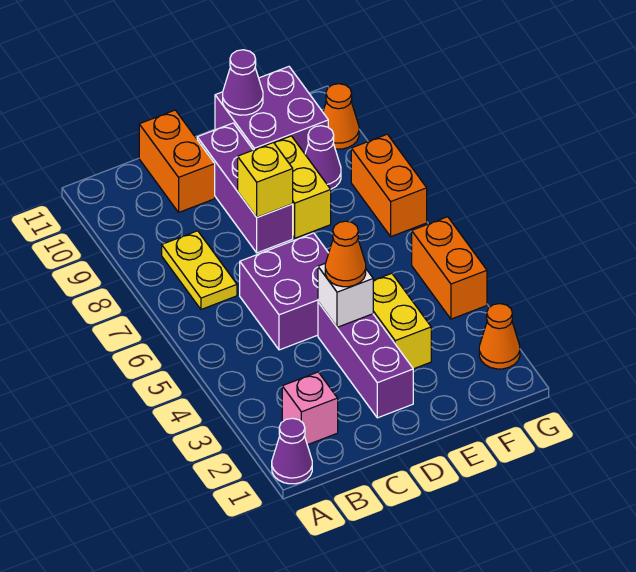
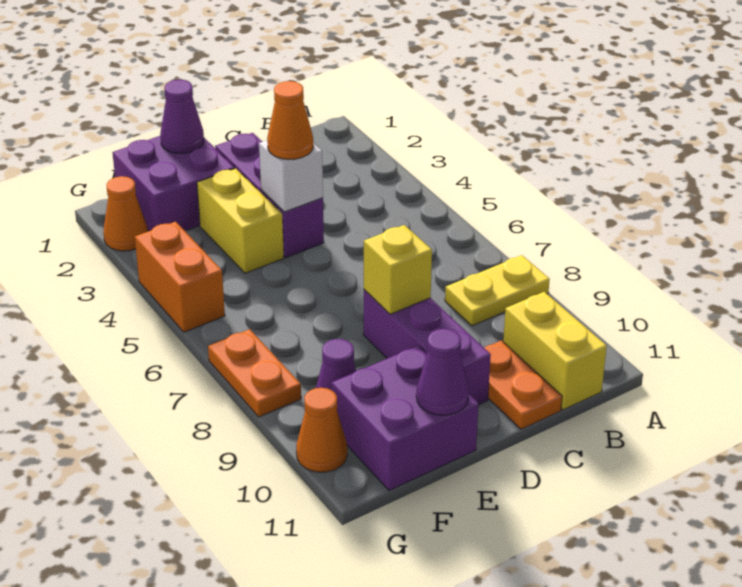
purple cone A1 level 1 -> purple cone E1 level 2
pink brick B2 level 1 -> none
yellow plate B7:B8 level 1 -> yellow plate A8:B8 level 1
purple brick C5:D6 level 1 -> purple brick E1:F2 level 1
orange brick C10:C11 level 1 -> orange plate C10:C11 level 1
yellow brick E8:E9 level 1 -> yellow brick B10:B11 level 1
orange brick G7:G8 level 1 -> orange plate G7:G8 level 1

